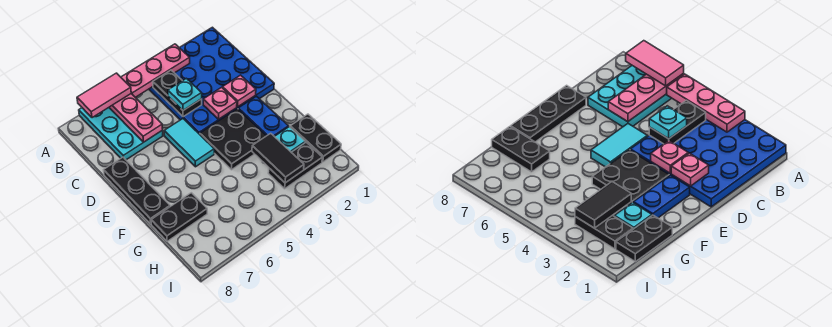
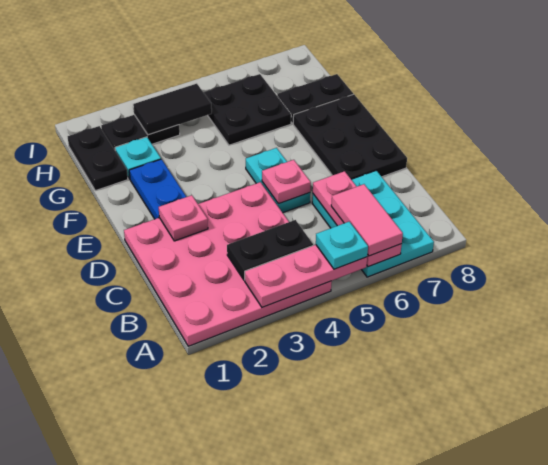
blue plate A1:D4 level 1 -> pink plate A1:D4 level 1
pink tile A6:A7 level 3 -> pink tile A6:B6 level 3
black plate B4:C4 level 2 -> black plate B3:B4 level 2
cyan plate C4 level 3 -> cyan plate A5 level 3
pink plate D3 level 2 -> pink plate D5 level 2
cyan tile D5:E5 level 1 -> cyan plate D5:E5 level 1
black plate D8:F8 level 1 -> black plate D7:F8 level 1
black plate E3:F4 level 1 -> black plate G5:H6 level 1
black tile G3:H3 level 2 -> black tile H3:H4 level 2

